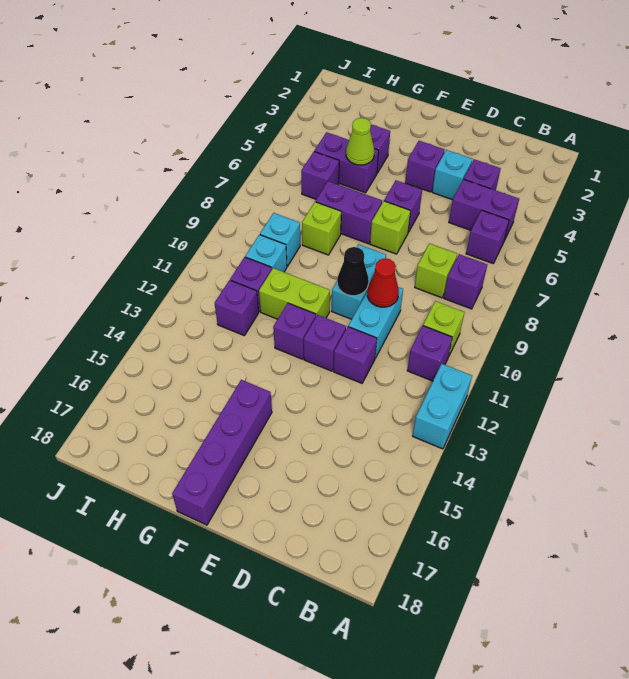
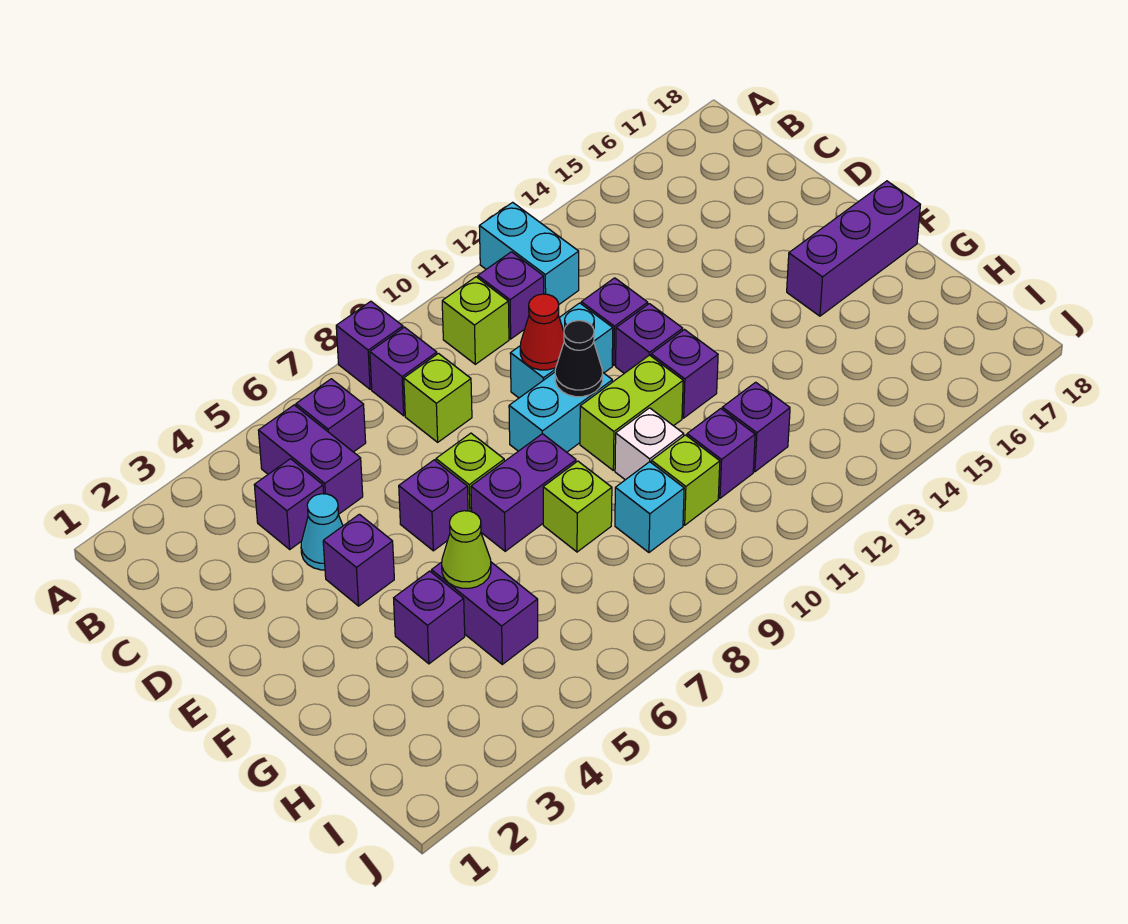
cyan brick A12:A13 level 1 -> cyan brick A12:B12 level 1
cyan brick D4 level 1 -> cyan cone D4 level 1
purple brick F7:G7 level 1 -> purple brick F7:F8 level 1
lime brick F11:G11 level 1 -> lime brick F10:F11 level 1
purple brick F15:F18 level 1 -> purple brick F16:F18 level 1
none -> white brick G10 level 1
purple brick H6 level 1 -> purple brick A8 level 1
cyan brick H10 level 1 -> lime brick H10 level 1

